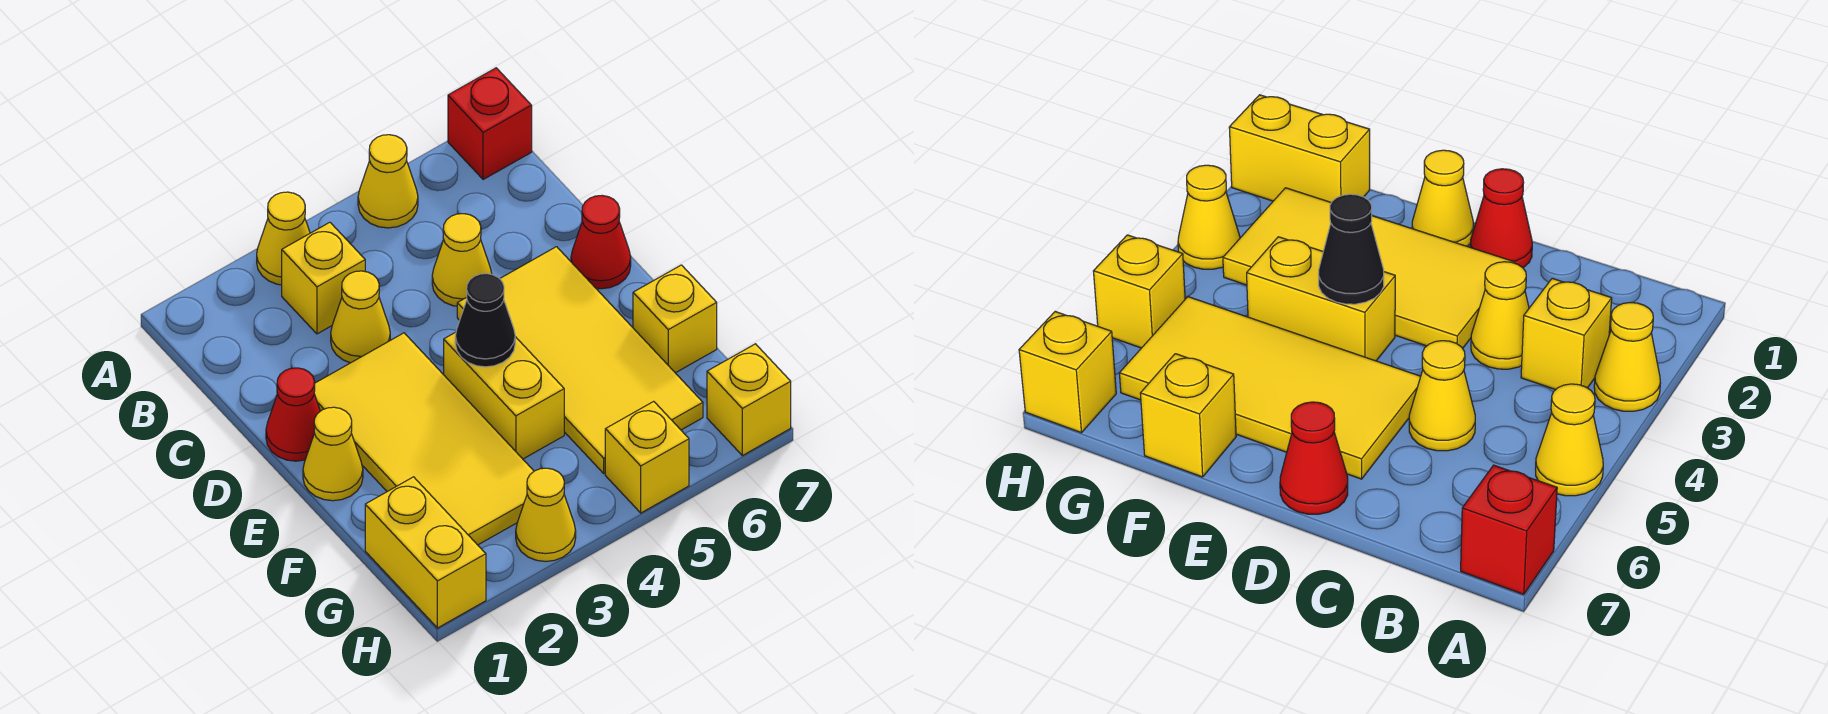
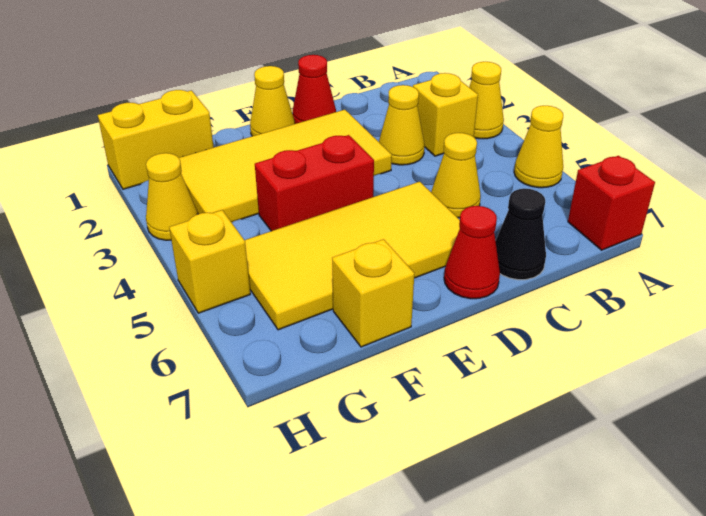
yellow brick E4:F4 level 1 -> red brick E4:F4 level 1
black cone E4 level 2 -> black cone C7 level 1
yellow brick H7 level 1 -> none

